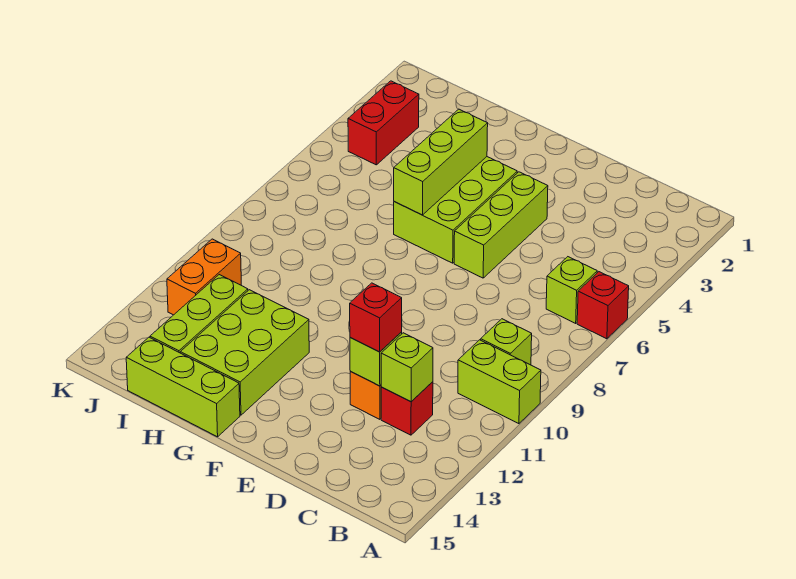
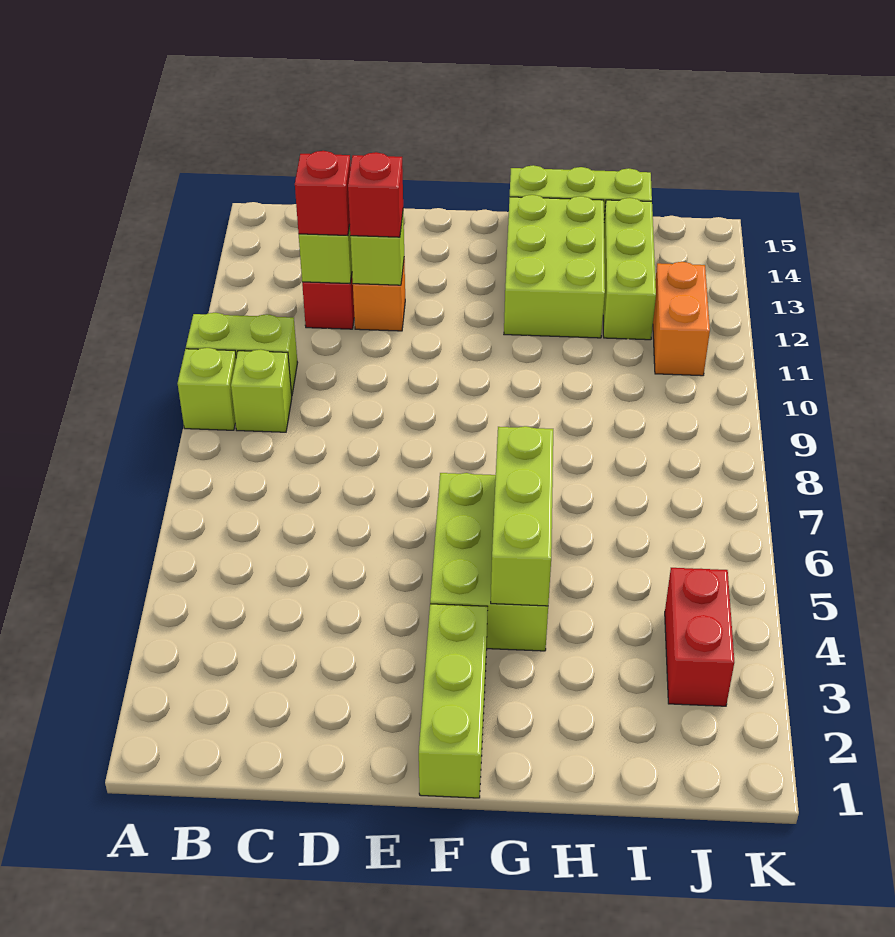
red brick A6 level 1 -> red brick C12 level 3
lime brick B6 level 1 -> lime brick A9 level 1
lime brick E4:E6 level 1 -> lime brick F1:F3 level 1

